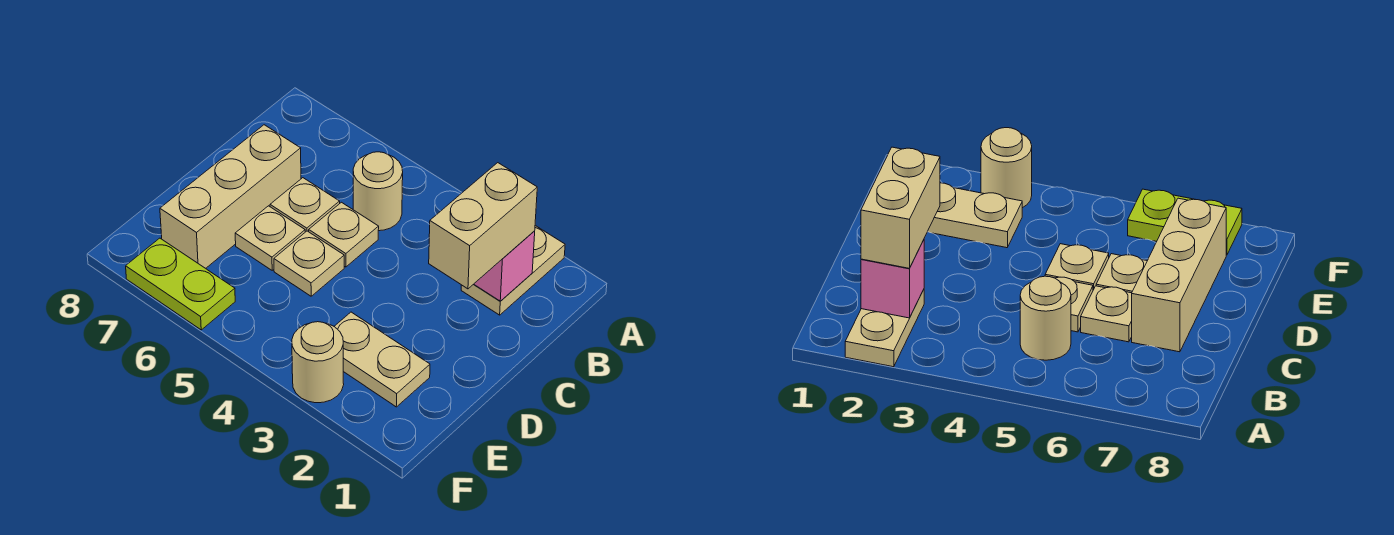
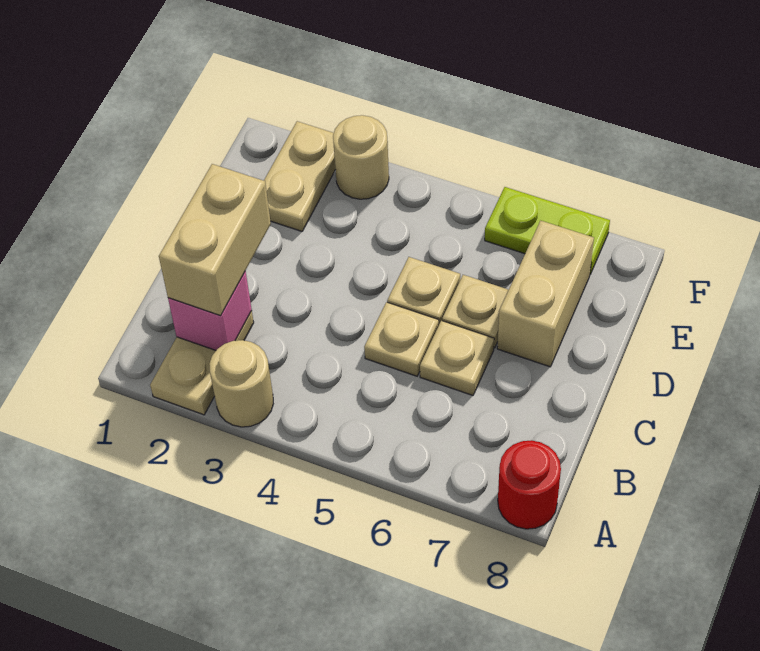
none -> red round brick A8 level 1
tan round brick B5 level 1 -> tan round brick A3 level 1
tan brick C7:E7 level 1 -> tan brick D7:E7 level 1
tan plate E2:E3 level 1 -> tan plate E2:F2 level 1

